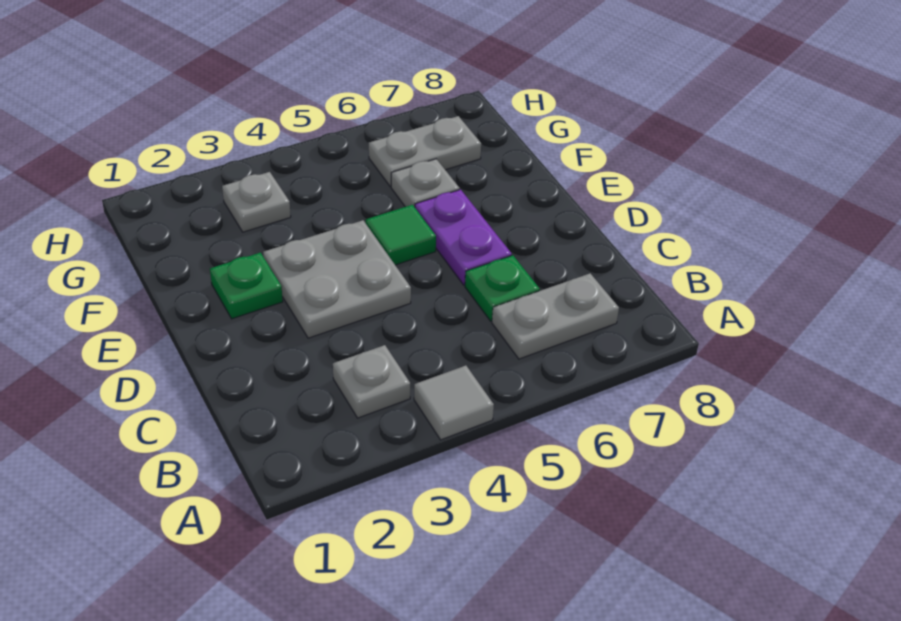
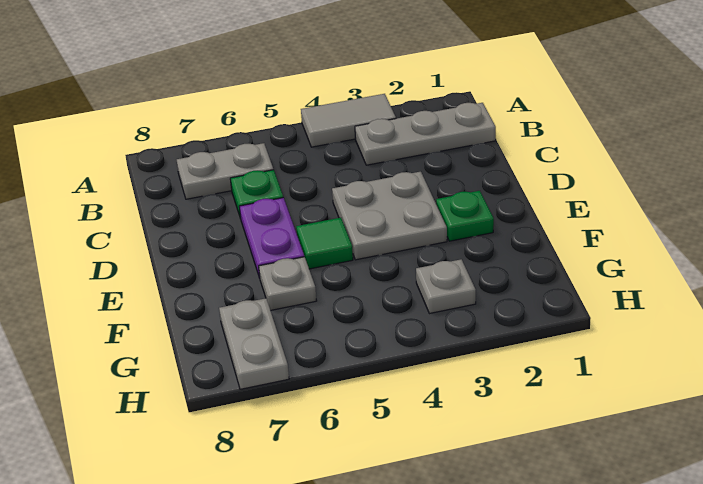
grey tile A4 level 1 -> grey tile A3:A4 level 1
grey plate B3 level 1 -> grey plate B1:B3 level 1
grey plate G6:G7 level 1 -> grey plate G7:H7 level 1

